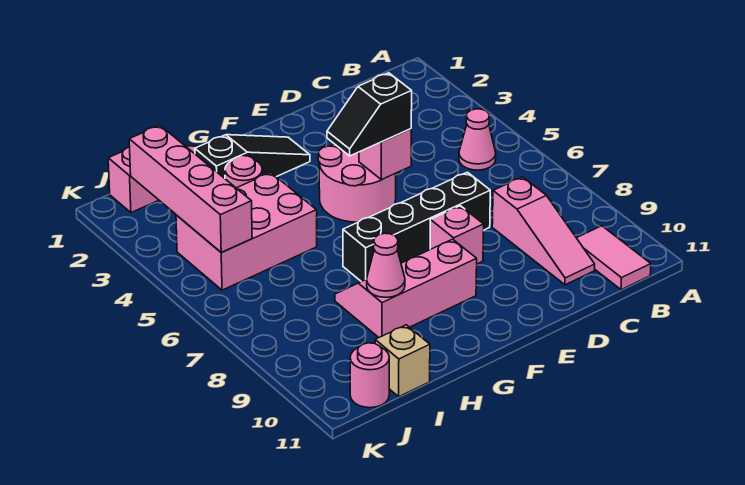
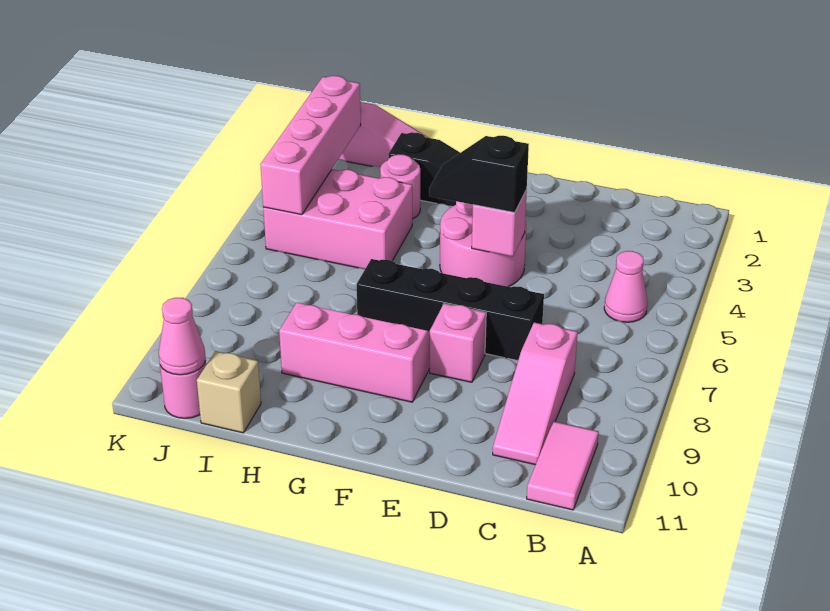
pink cone H9 level 2 -> pink cone J11 level 2

